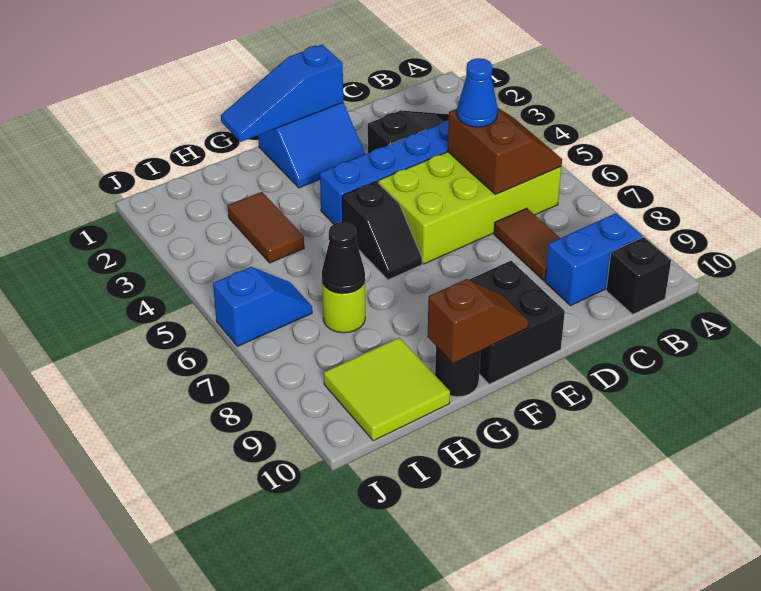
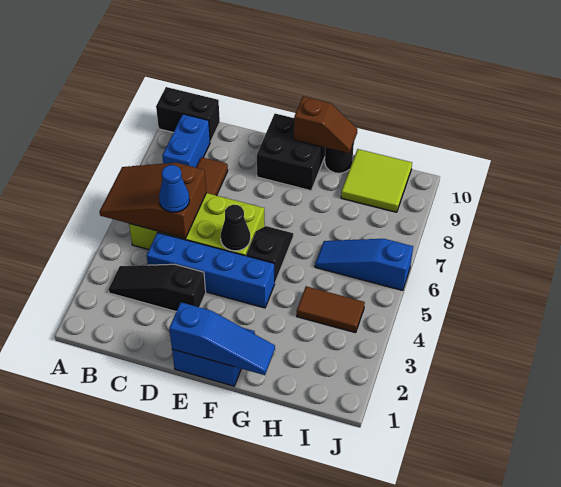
brown slope B5:C6 level 2 top C -> brown slope A5:C6 level 2 top C
blue brick B9:C9 level 1 -> blue brick B8:B9 level 1
black brick B10 level 1 -> black brick A10:B10 level 1
brown slope F10:G10 level 2 top G -> brown slope F10:G10 level 2 top F
brown tile H3:H4 level 1 -> brown tile H4:I4 level 1
lime round brick H7 level 1 -> none
black cone H7 level 2 -> black cone E5 level 2
blue slope I6:J6 level 1 top J -> blue slope H6:J6 level 1 top J

